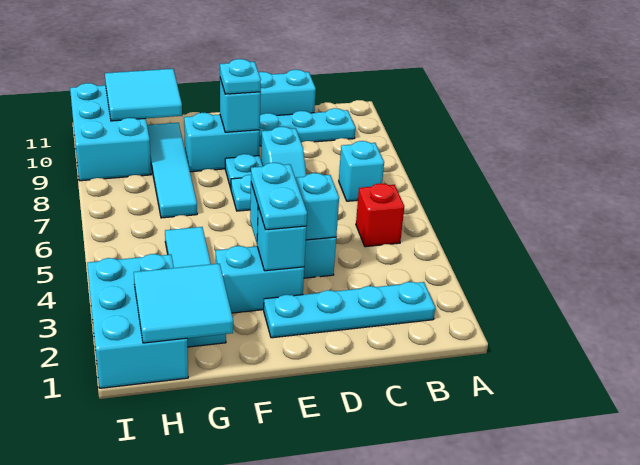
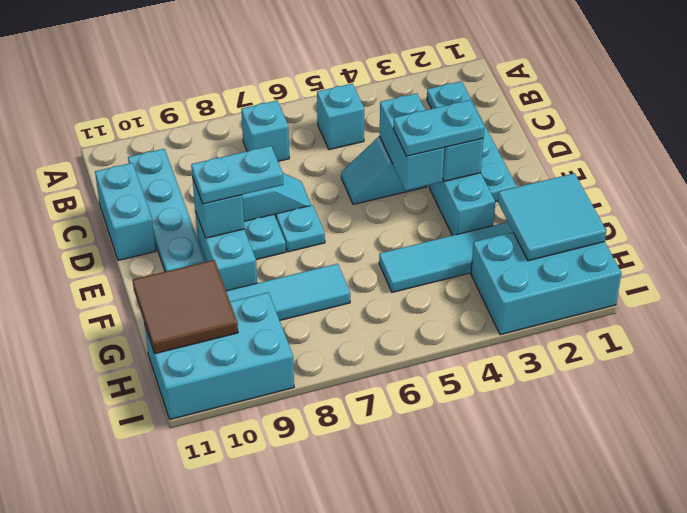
red brick B5 level 1 -> cyan brick B5 level 1
cyan plate E9 level 3 -> cyan plate E8:E9 level 3
cyan tile G10:H11 level 2 -> brown tile G10:H11 level 2

